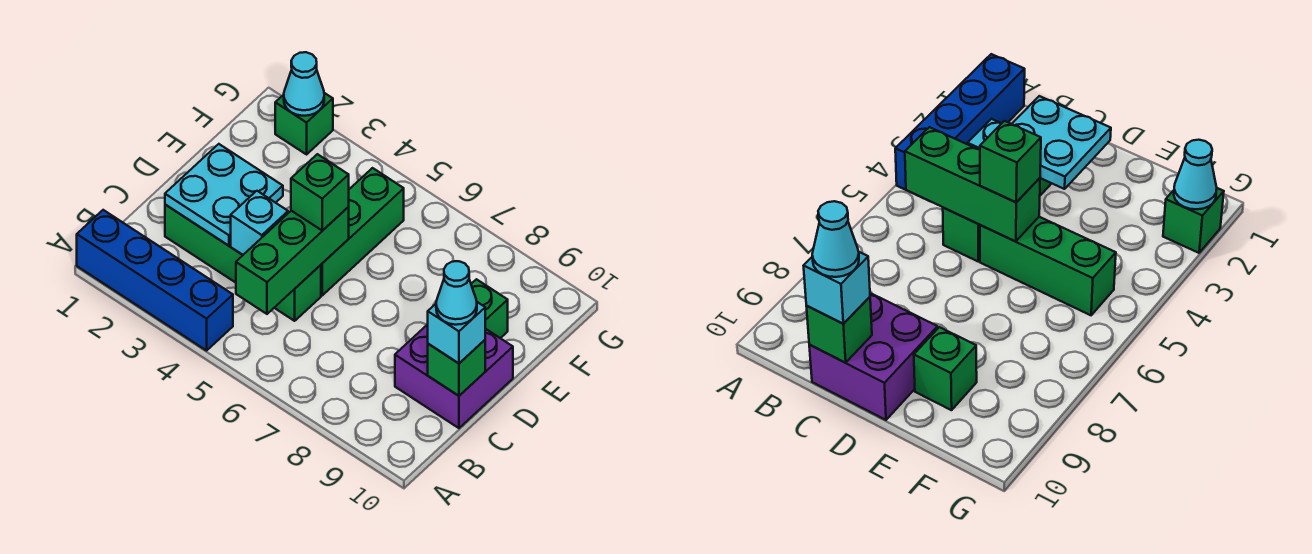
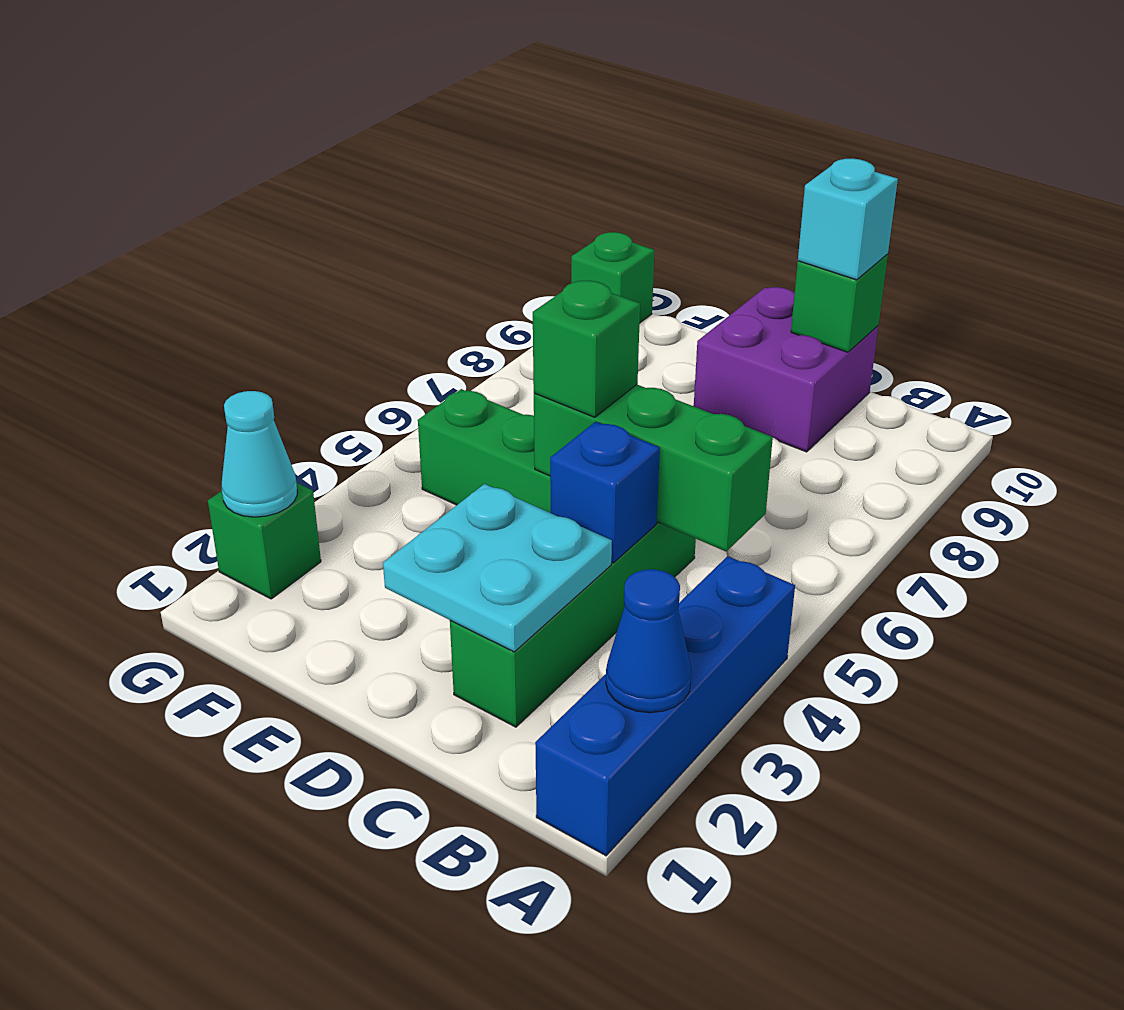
none -> blue cone A2 level 2
cyan brick C4 level 2 -> blue brick C4 level 2
cyan cone C10 level 4 -> none
green brick E9 level 1 -> green brick G10 level 1

